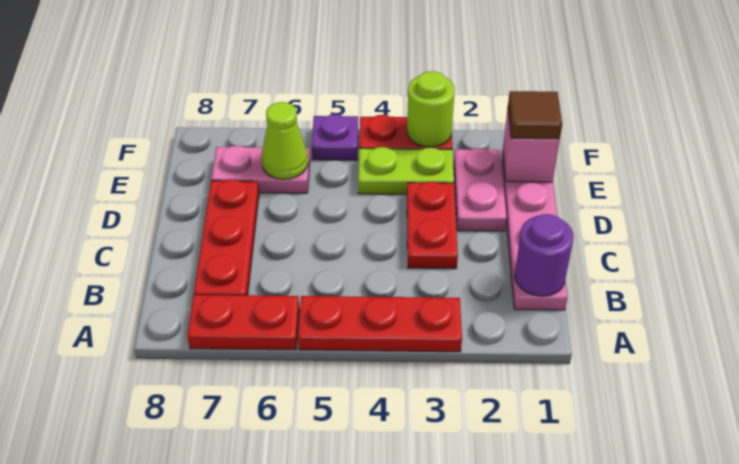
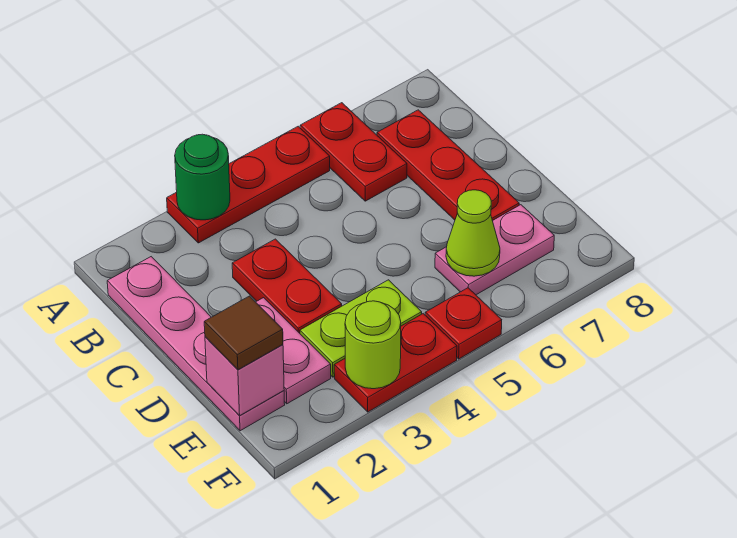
none -> green round brick A3 level 2
red plate A6:A7 level 1 -> red plate A6:B6 level 1
purple round brick B1 level 2 -> none
purple plate F5 level 1 -> red plate F5 level 1

